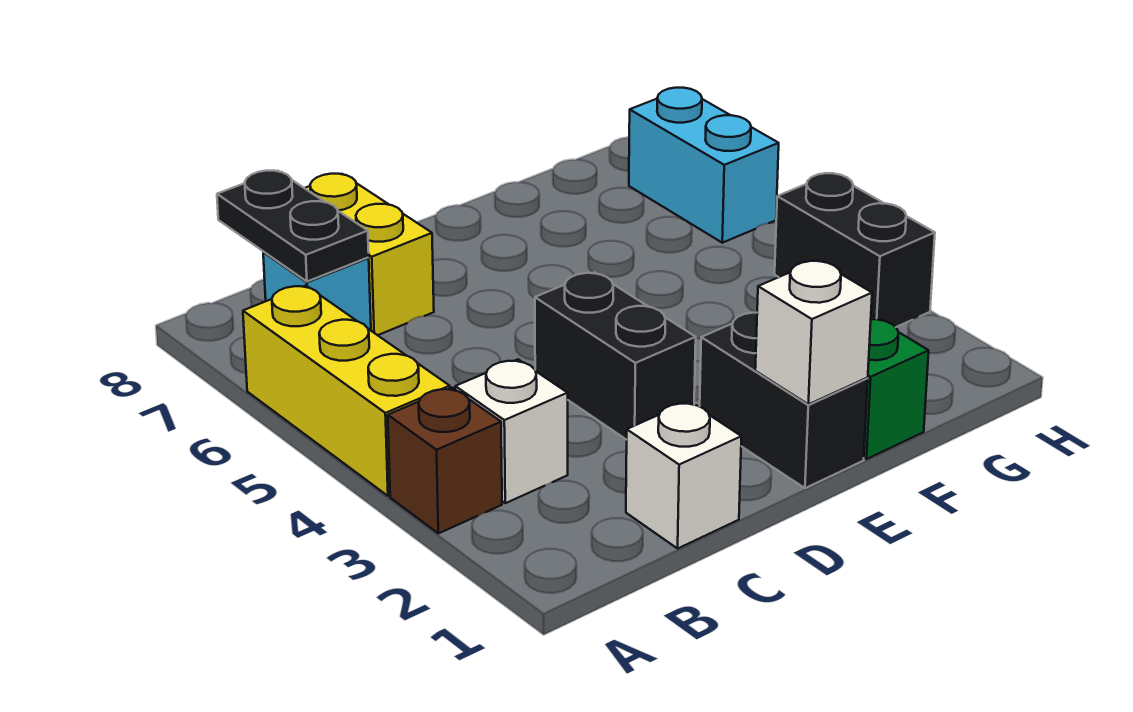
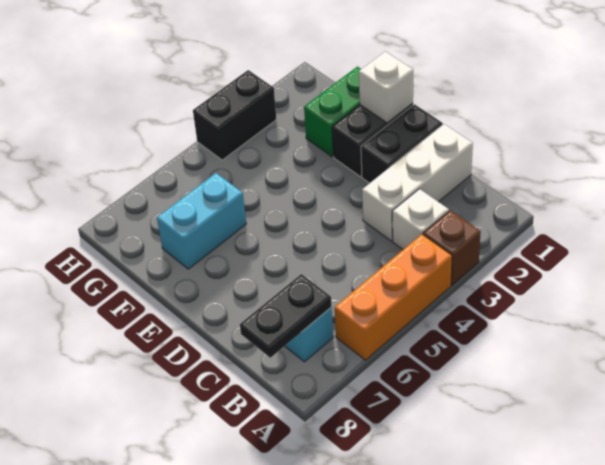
yellow brick A4:A6 level 1 -> orange brick A4:A6 level 1
white brick C1 level 1 -> white brick C1:C3 level 1
yellow brick C7:C8 level 1 -> none
black brick D3:D4 level 1 -> black brick D1:D2 level 1
cyan brick H6:H7 level 1 -> cyan brick F6:F7 level 1

